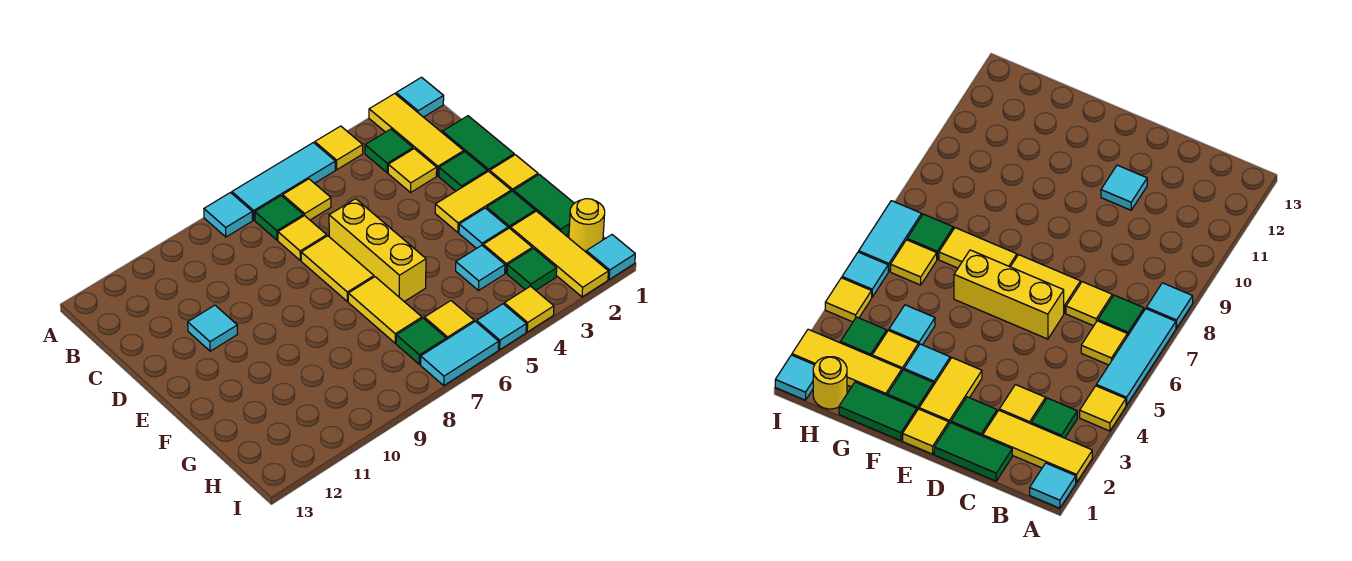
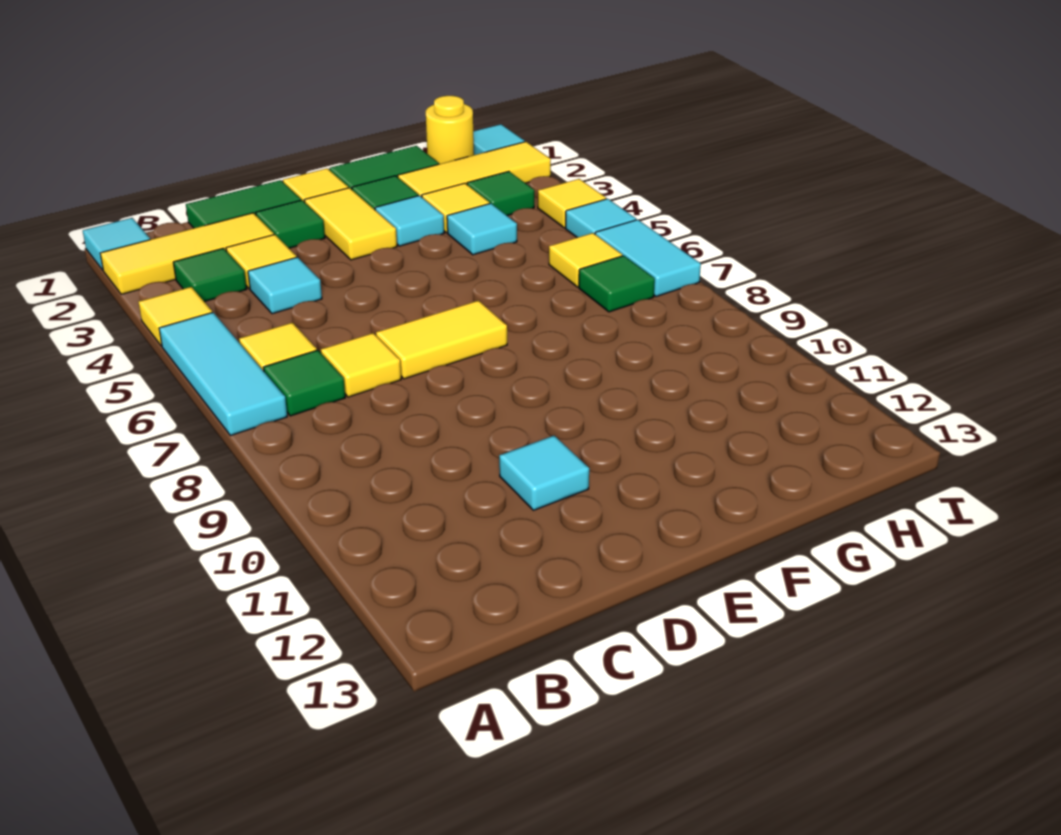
cyan tile A8 level 1 -> cyan tile C4 level 1
yellow brick D6:F6 level 1 -> none
yellow tile F7:G7 level 1 -> none

